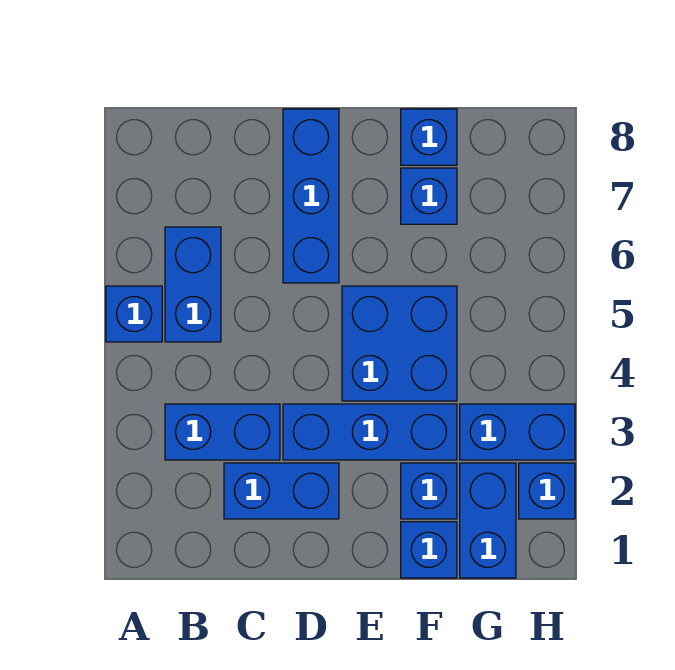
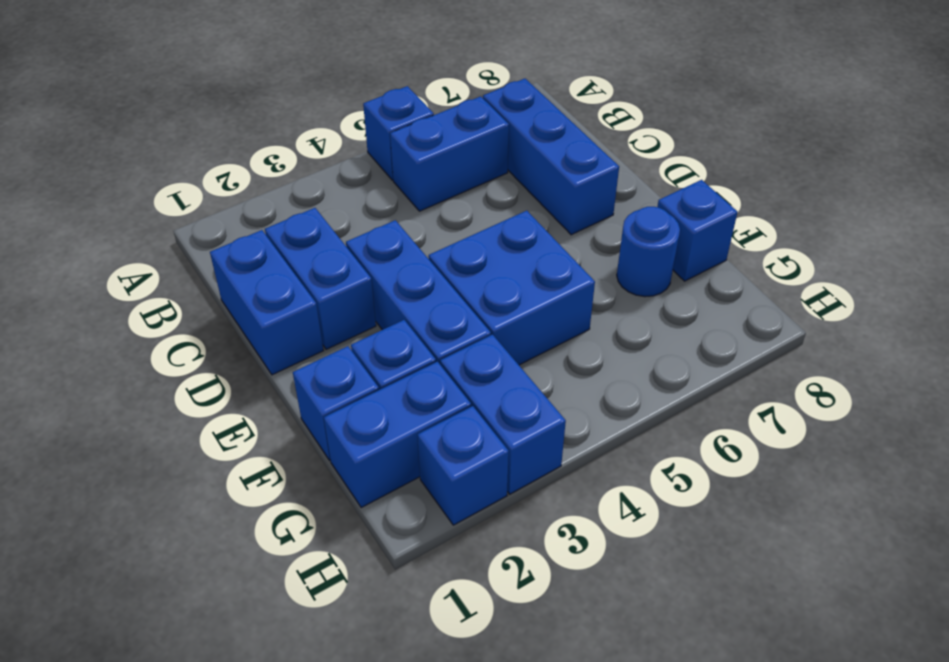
blue brick B3:C3 level 1 -> blue brick C1:D1 level 1
blue brick D6:D8 level 1 -> blue brick B7:D7 level 1
blue brick F7 level 1 -> blue round brick F7 level 1

